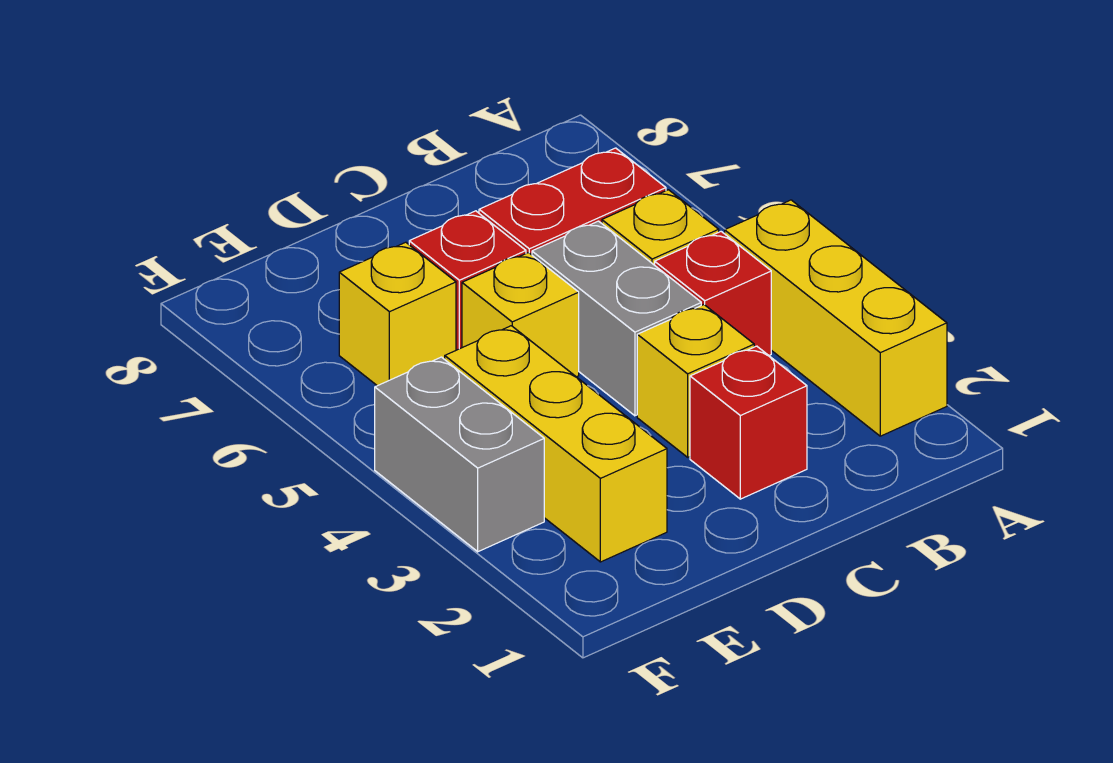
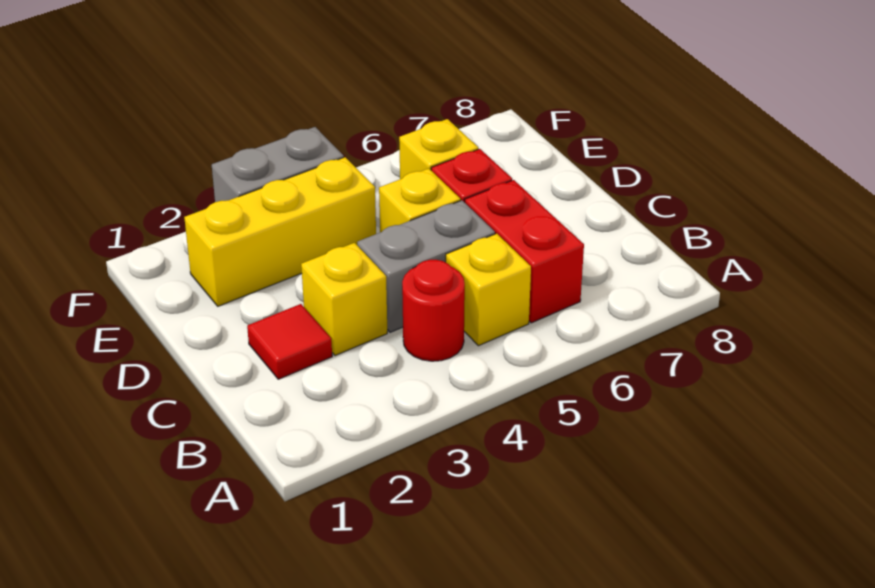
yellow brick A2:A4 level 1 -> none
red brick B4 level 1 -> red round brick B4 level 1
red brick C2 level 1 -> red tile C2 level 1

